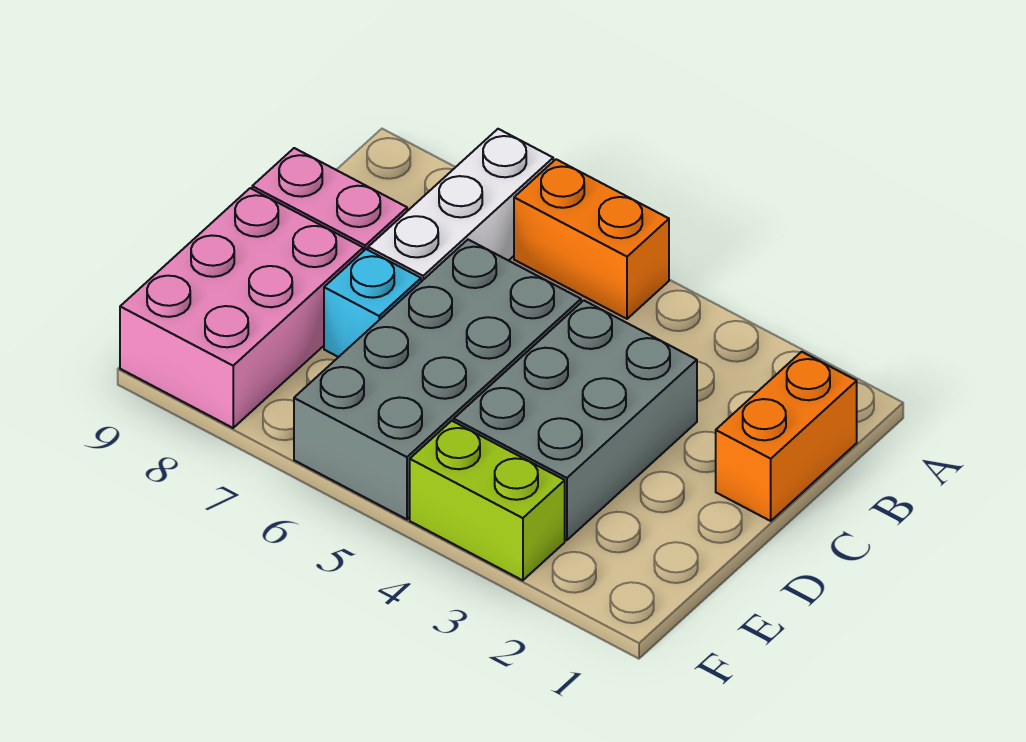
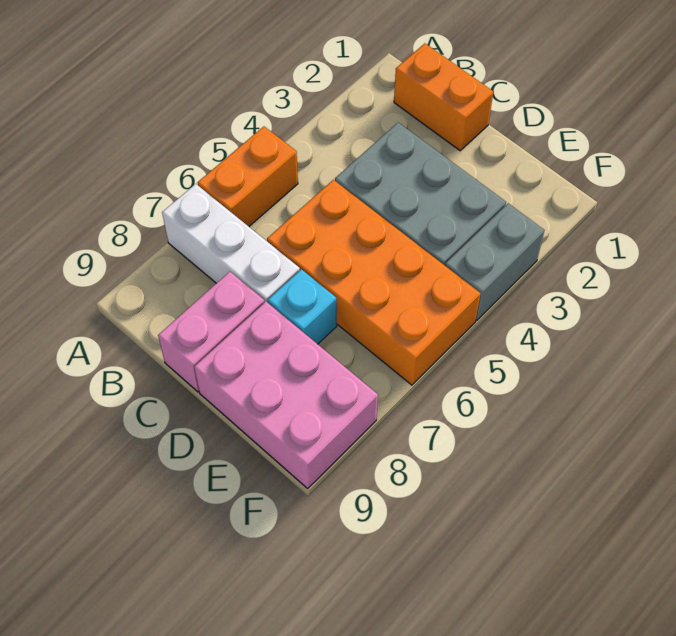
grey brick C5:F6 level 1 -> orange brick C5:F6 level 1
lime brick F3:F4 level 1 -> grey brick F3:F4 level 1

